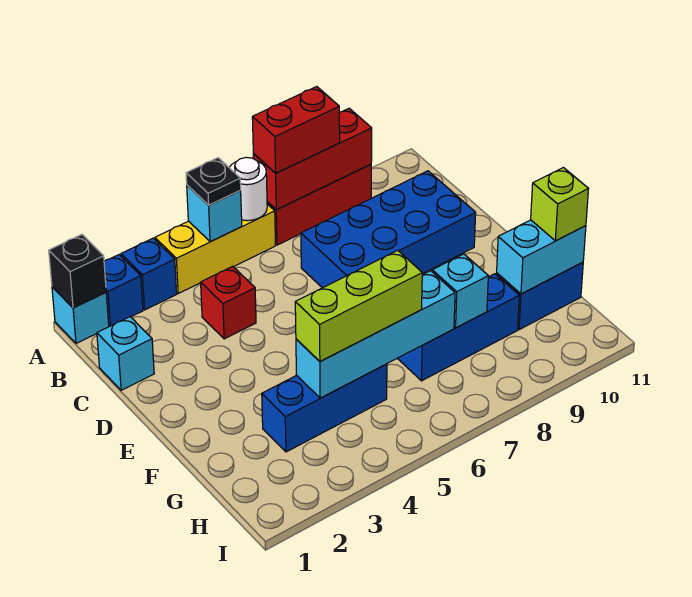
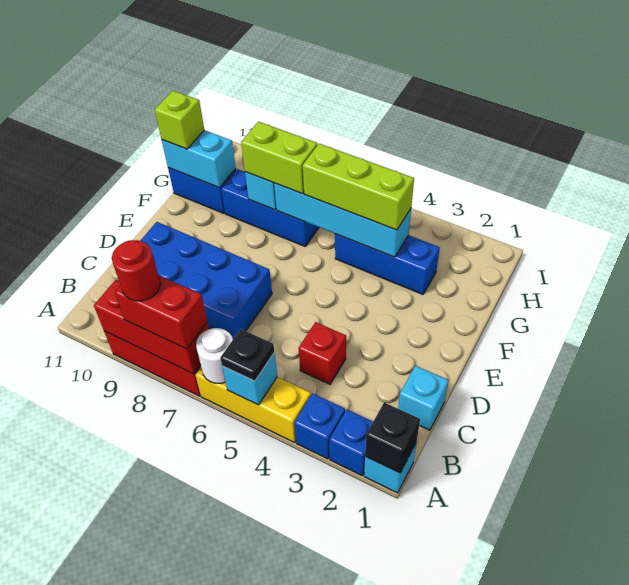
none -> red round brick A8 level 4
none -> lime brick G7:G8 level 3

